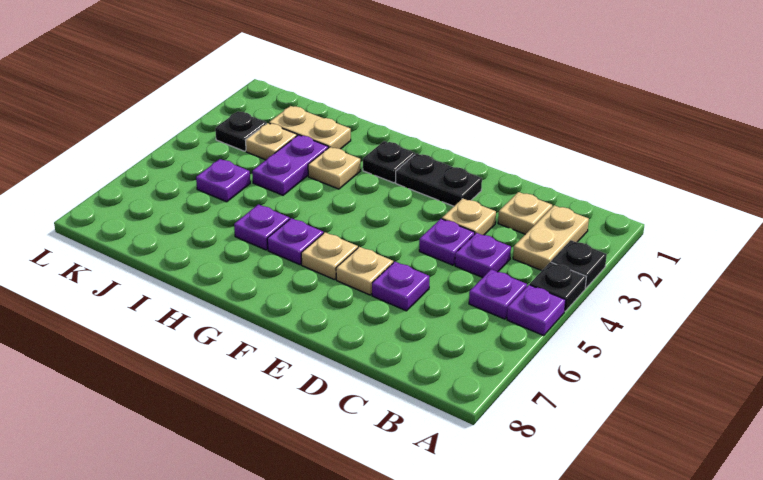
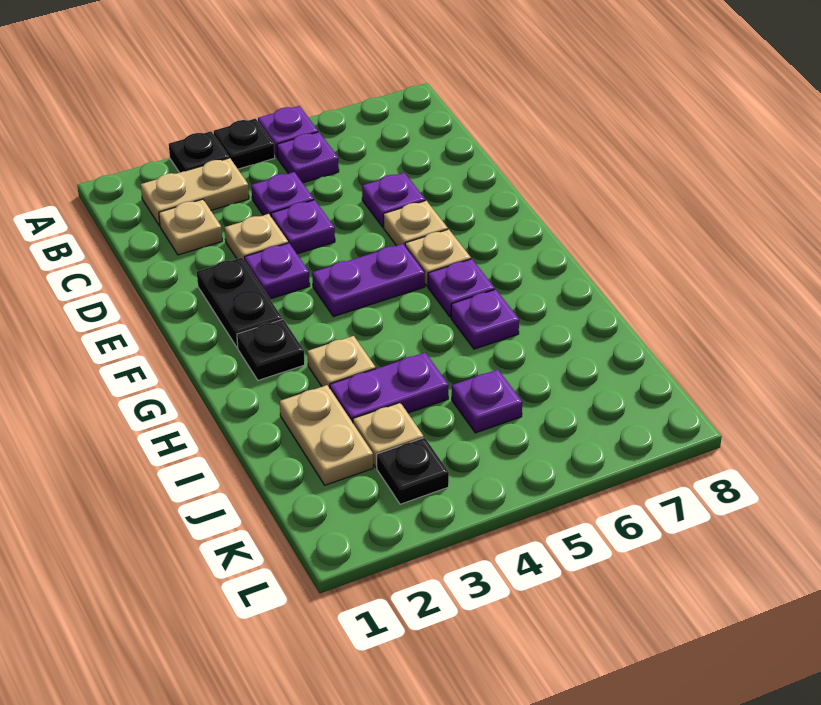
none -> purple plate E3 level 1
none -> purple plate F4:F5 level 1

